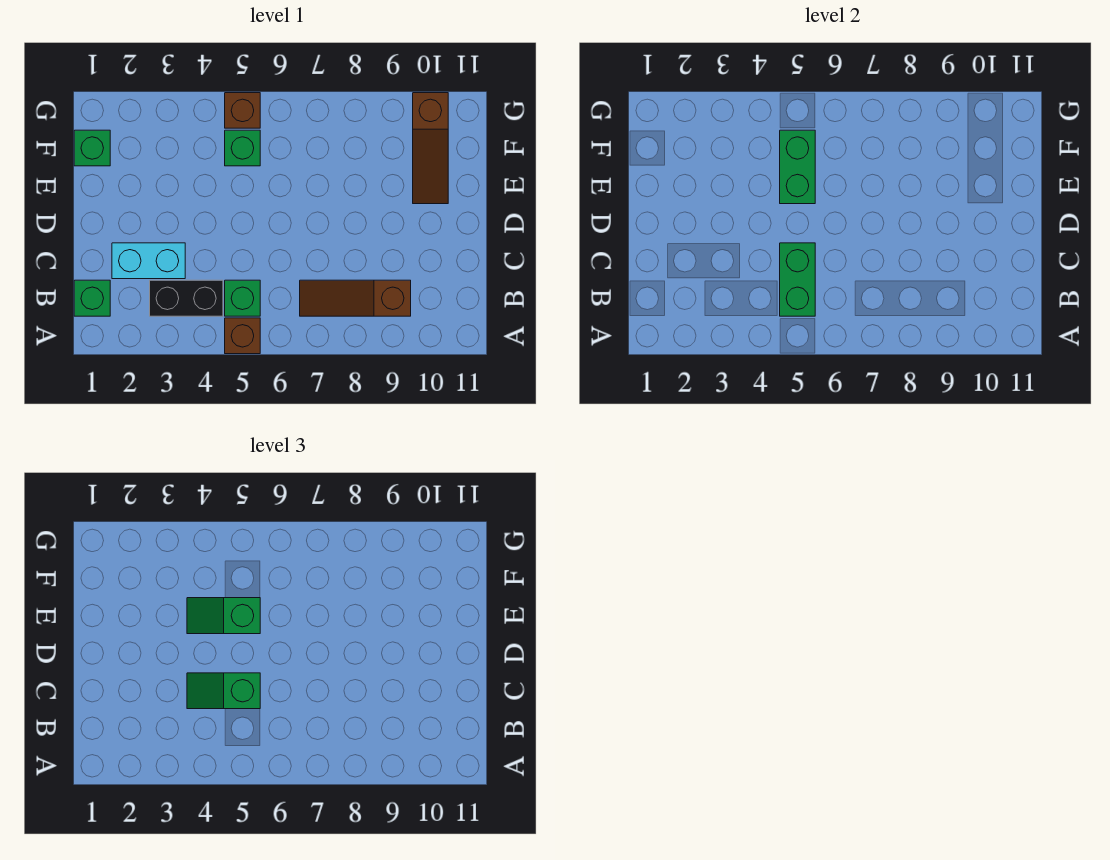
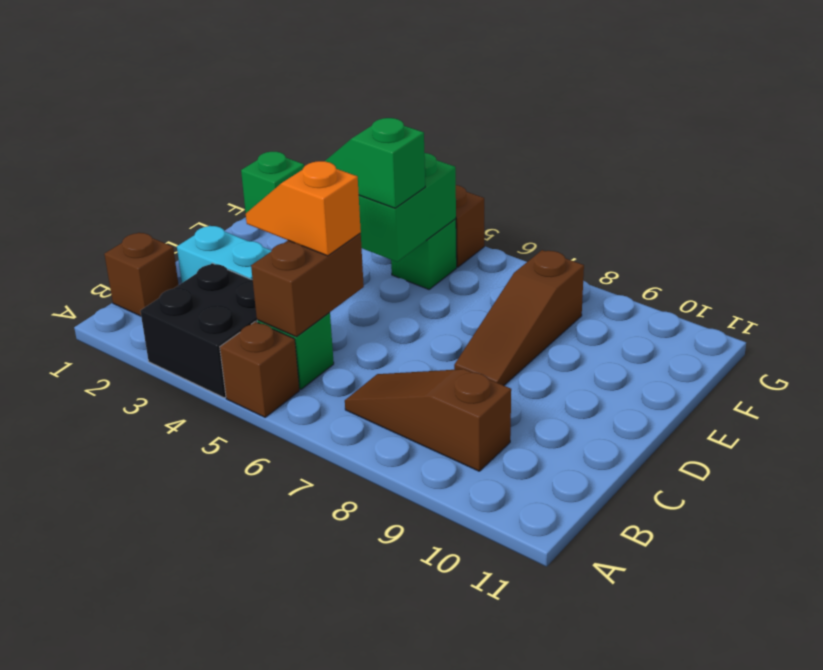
green brick B1 level 1 -> brown brick B1 level 1
black brick B3:B4 level 1 -> black brick A3:B4 level 1
green brick B5:C5 level 2 -> brown brick B5:C5 level 2
green slope C4:C5 level 3 top 5 -> orange slope C4:C5 level 3 top 5
brown slope E10:G10 level 1 top G -> brown slope D8:F8 level 1 top F

